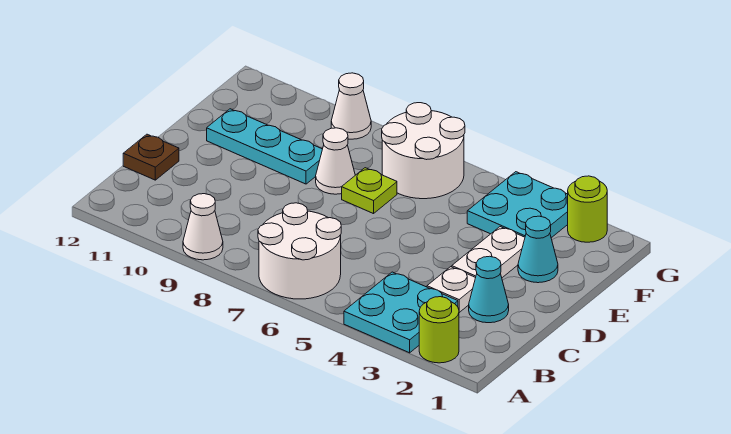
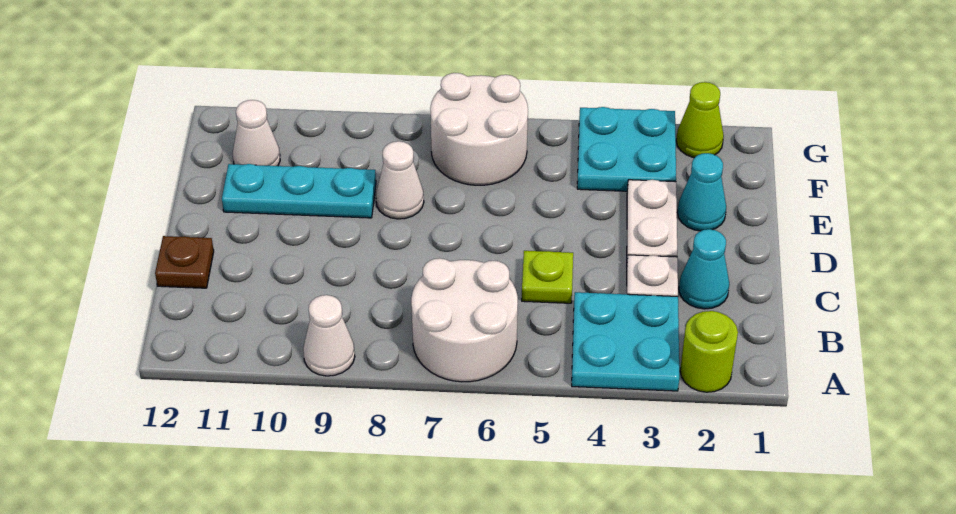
lime plate E7 level 1 -> lime plate C5 level 1
lime round brick G2 level 1 -> lime cone G2 level 1
white cone G9 level 1 -> white cone F11 level 1

